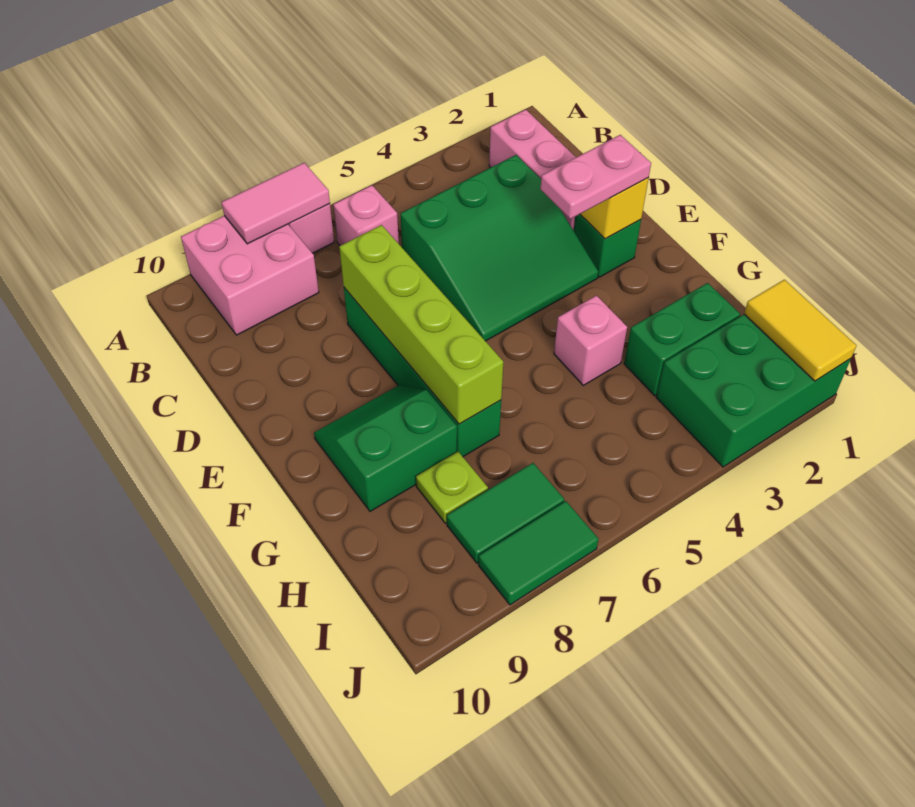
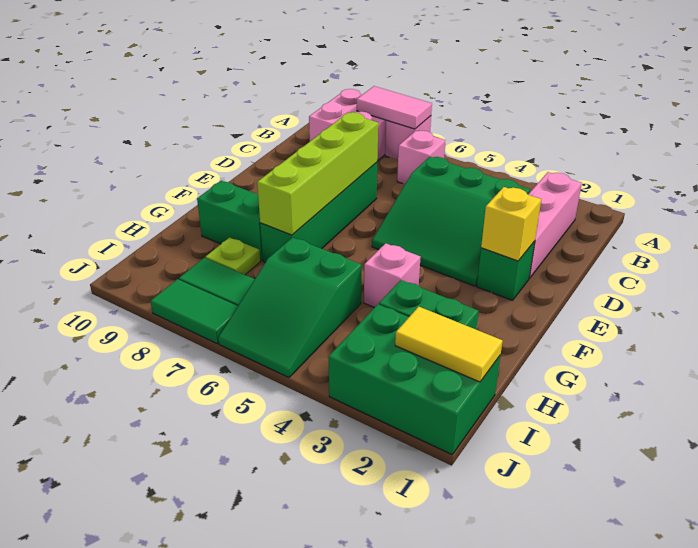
pink plate E2:E3 level 3 -> none
none -> green slope H5:J6 level 1 top H
yellow tile I1:J1 level 2 -> yellow tile I1:I2 level 2

